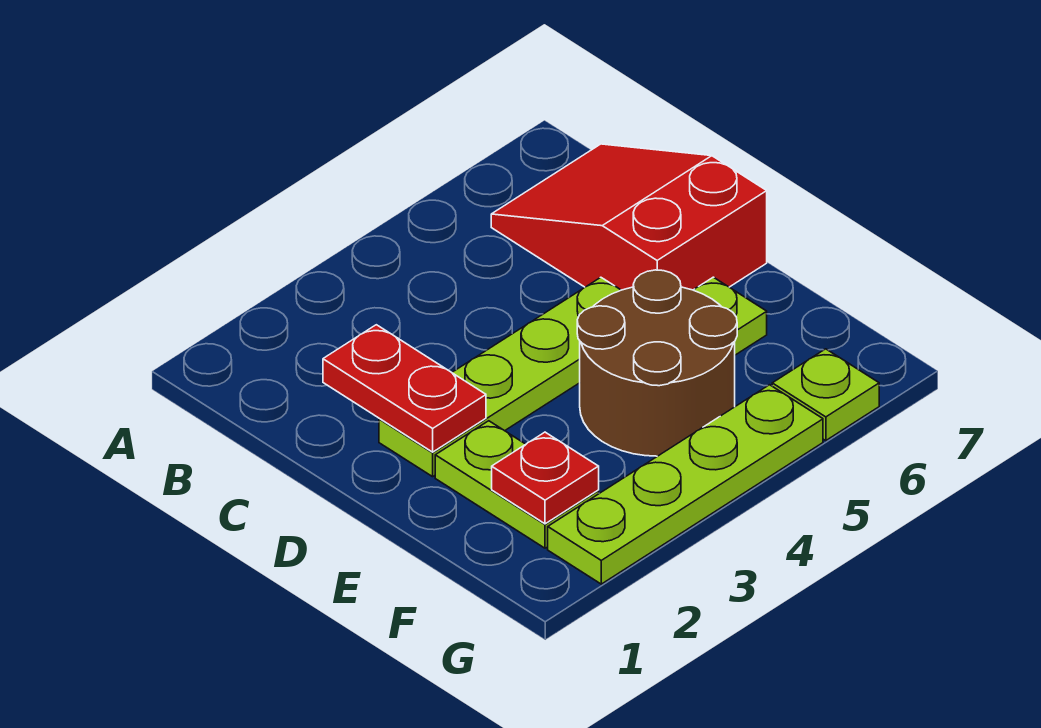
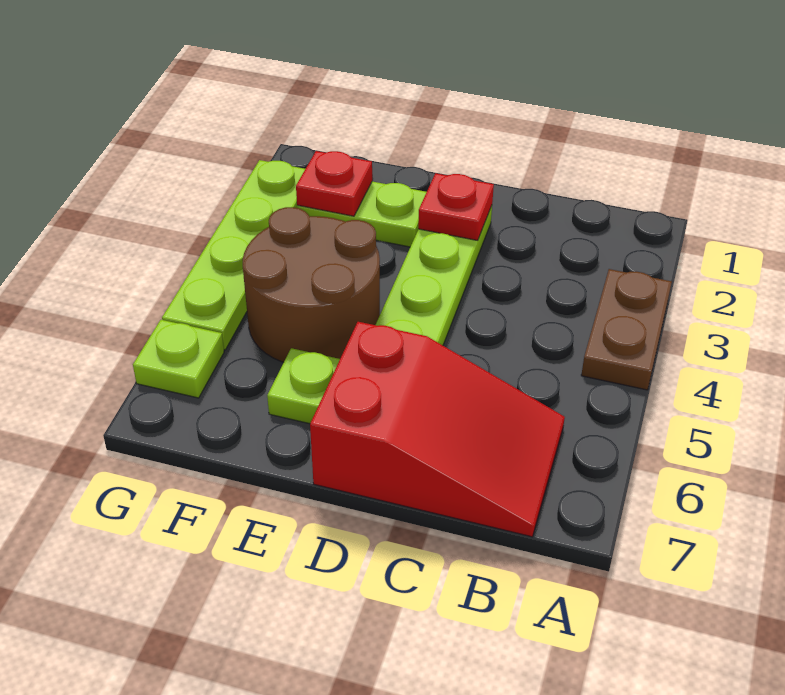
none -> brown plate A3:A4 level 1
red plate C2:D2 level 2 -> red plate D2 level 2

